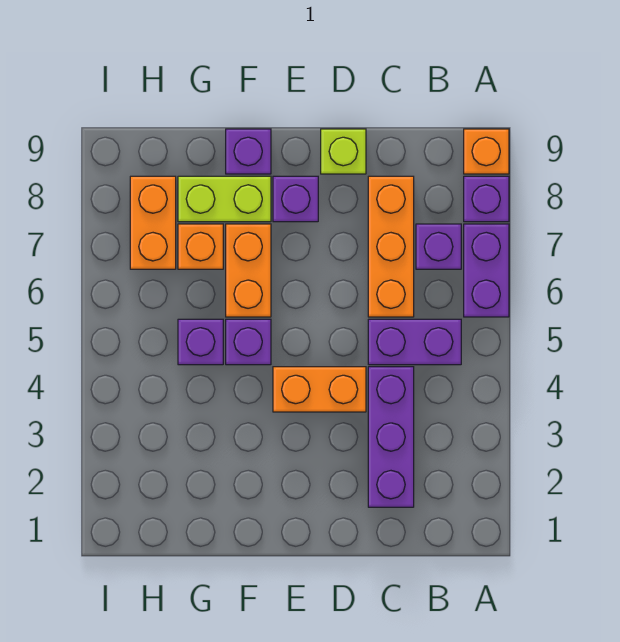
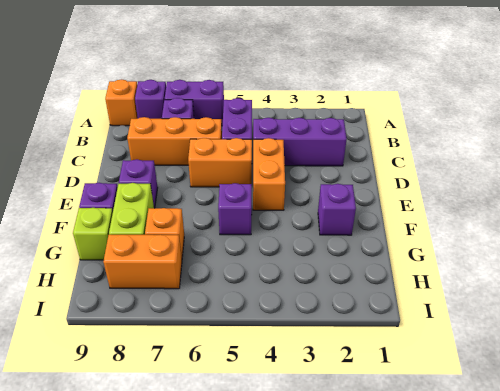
lime brick D9 level 1 -> lime brick G9 level 1
orange brick F6:F7 level 1 -> orange brick D5:D6 level 1
purple brick G5 level 1 -> purple brick F2 level 1

